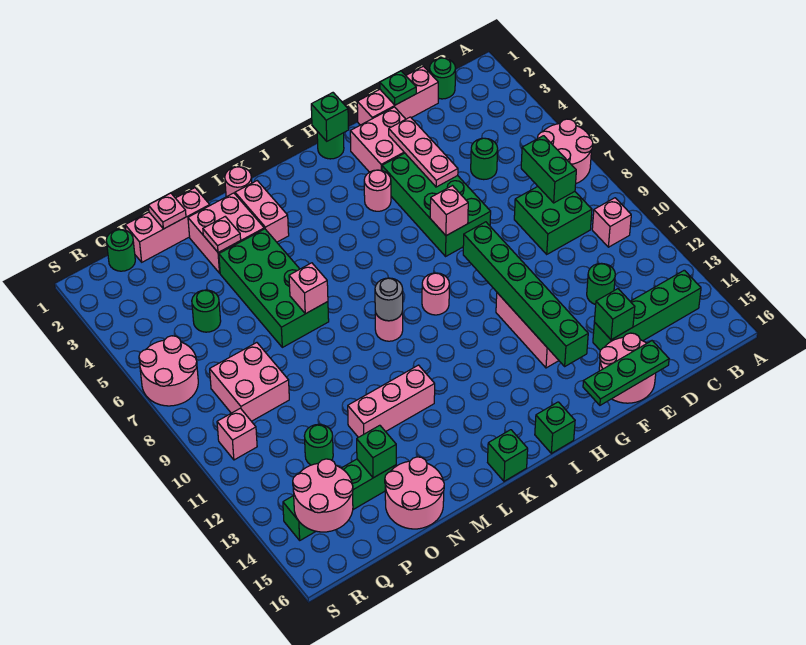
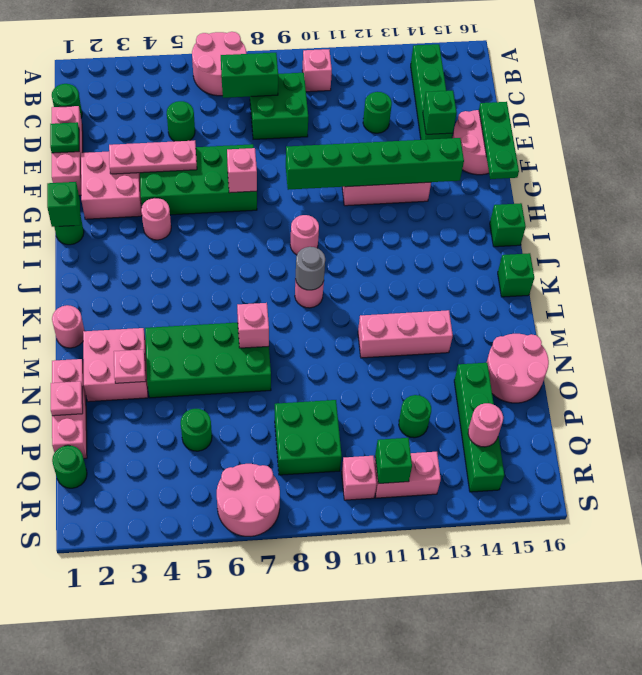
pink brick L2:L3 level 1 -> pink brick R11:R12 level 1
pink brick L12:N12 level 1 -> pink brick M11:M13 level 1
green brick O14 level 2 -> green brick R11 level 2
pink brick P8:Q9 level 1 -> green brick P8:Q9 level 1
pink round brick Q14:R15 level 2 -> pink round brick Q14 level 2

